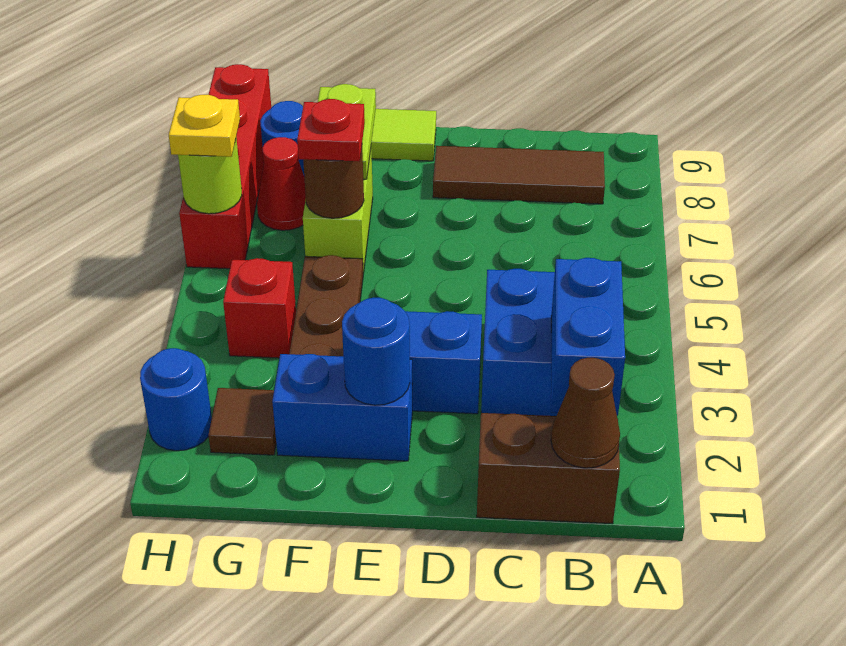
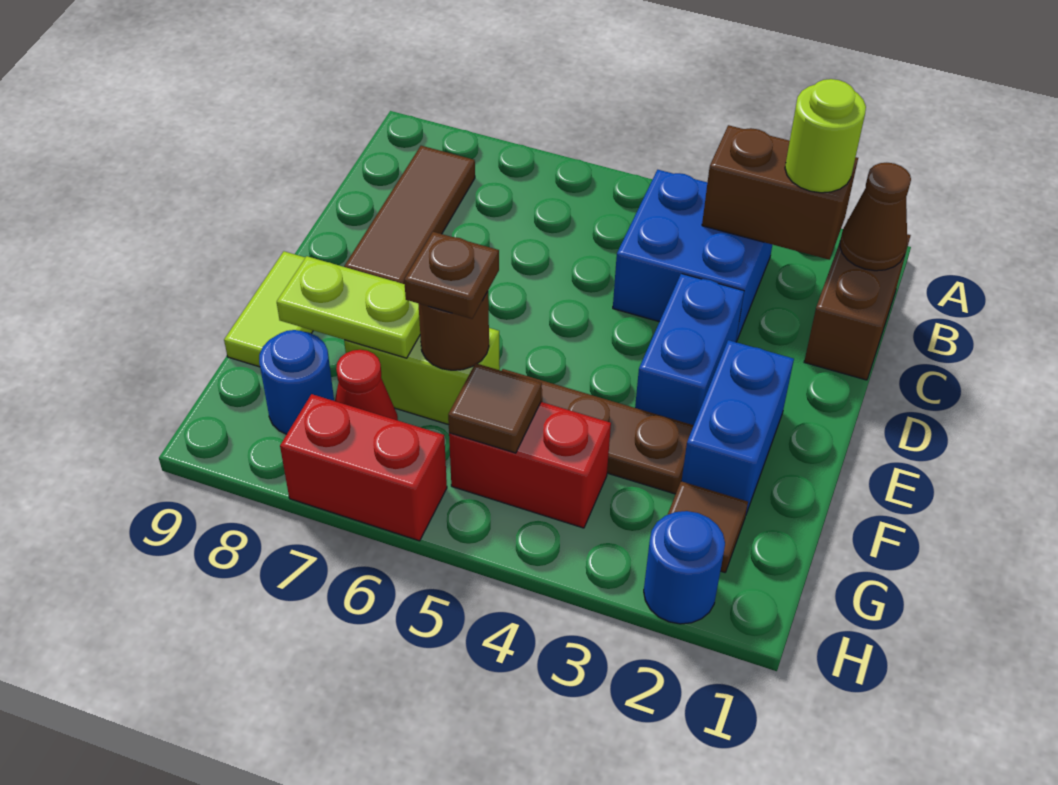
blue brick B2:B3 level 2 -> brown brick B2:B3 level 2
blue round brick E2 level 2 -> none
red plate F6 level 3 -> brown plate F6 level 3
red brick G4 level 1 -> red brick G4:G5 level 1
none -> brown tile G5 level 2
red brick H6:H9 level 1 -> red brick H6:H7 level 1
lime round brick H6 level 2 -> lime round brick B2 level 3
yellow plate H6 level 3 -> none

